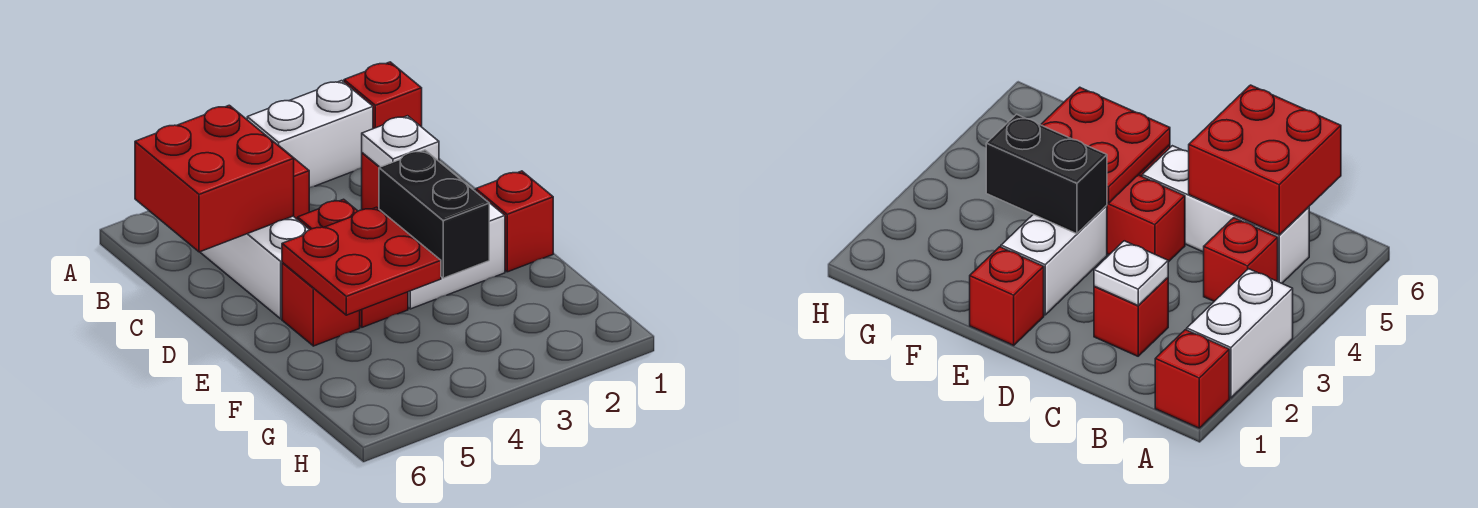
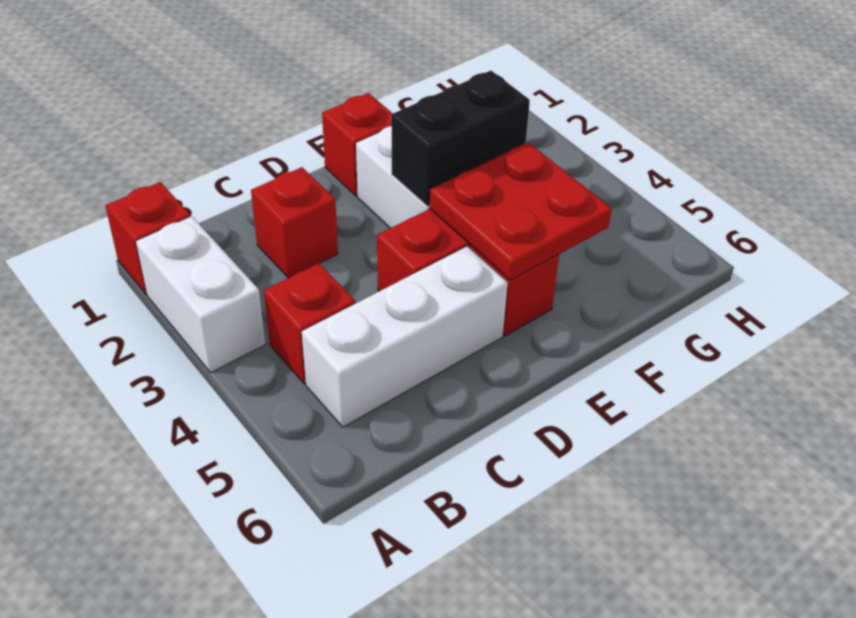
red brick B5:C6 level 2 -> none
white plate C2 level 2 -> none

